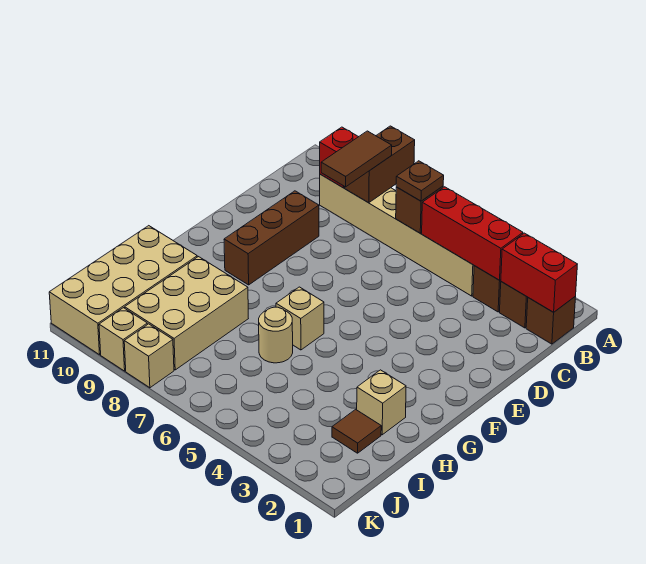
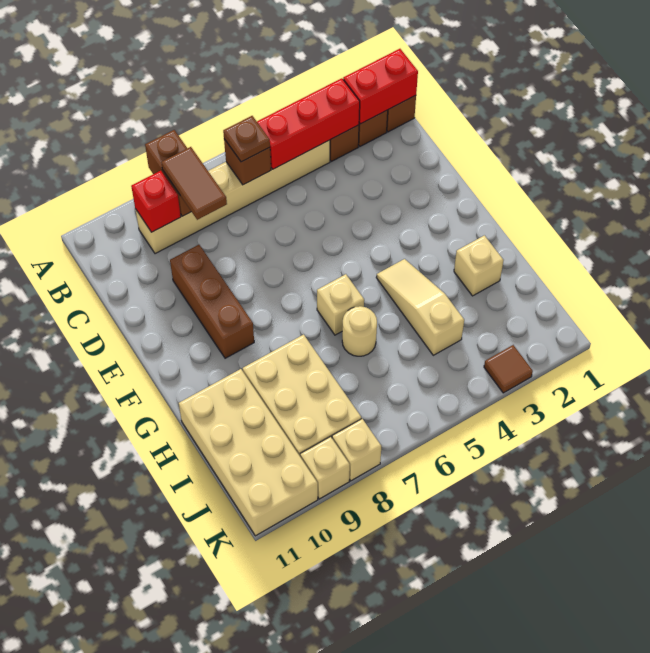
none -> tan slope G4:I4 level 1 top I
brown tile I2 level 1 -> brown tile K3 level 1

